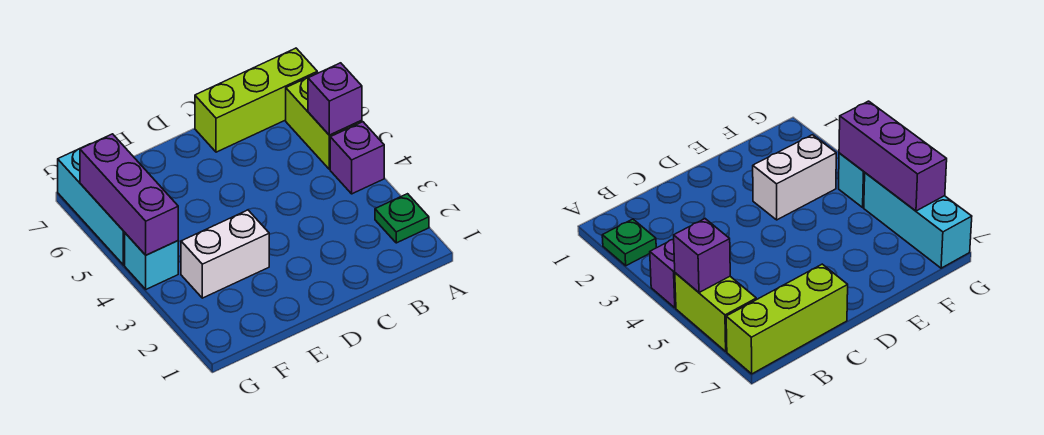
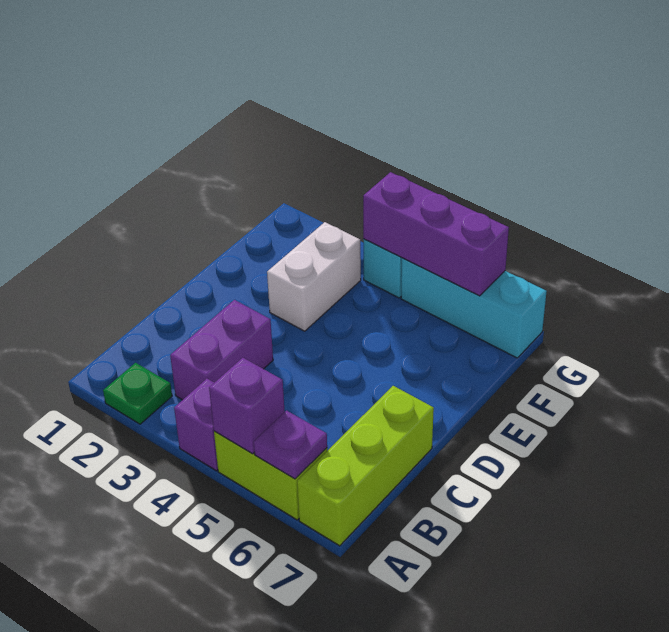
none -> purple plate A6 level 2
none -> purple brick B3:C3 level 1

